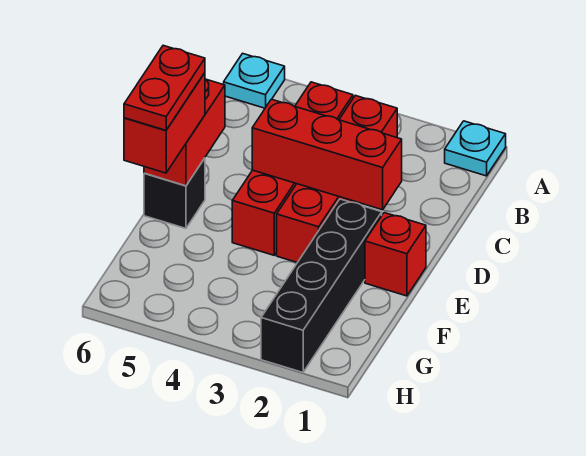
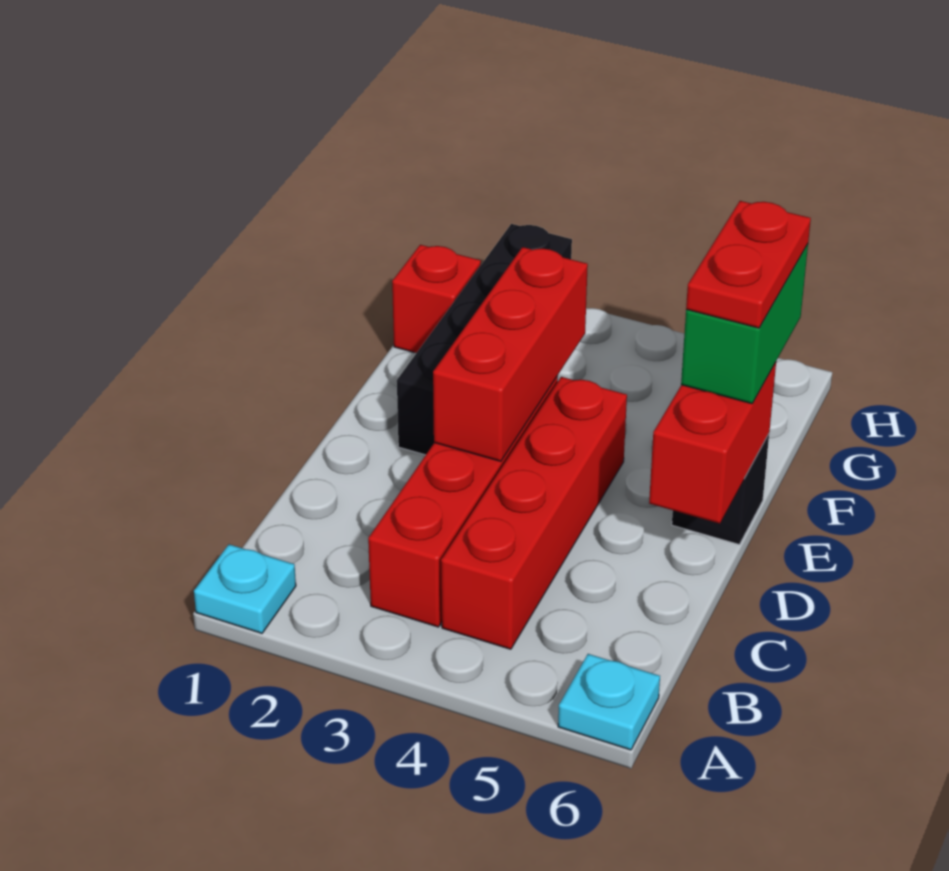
red brick D2:D4 level 2 -> red brick D3:F3 level 2
red brick E1 level 1 -> red brick G1 level 1
red brick E6:F6 level 3 -> green brick E6:F6 level 3

